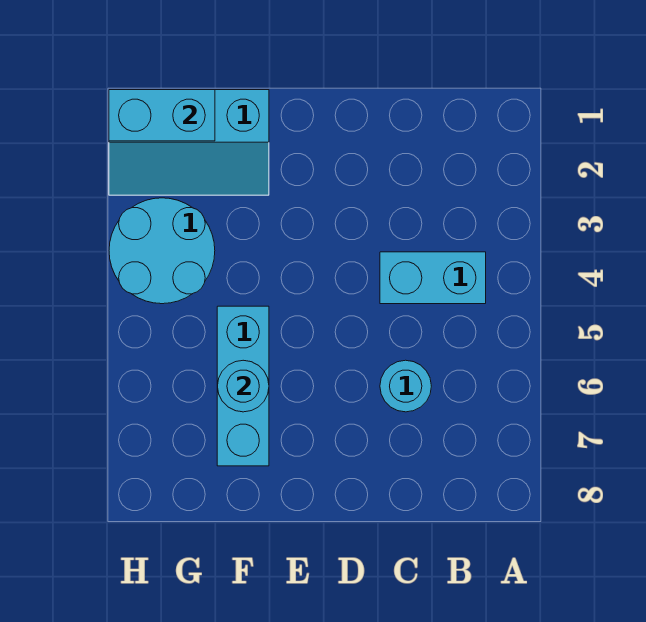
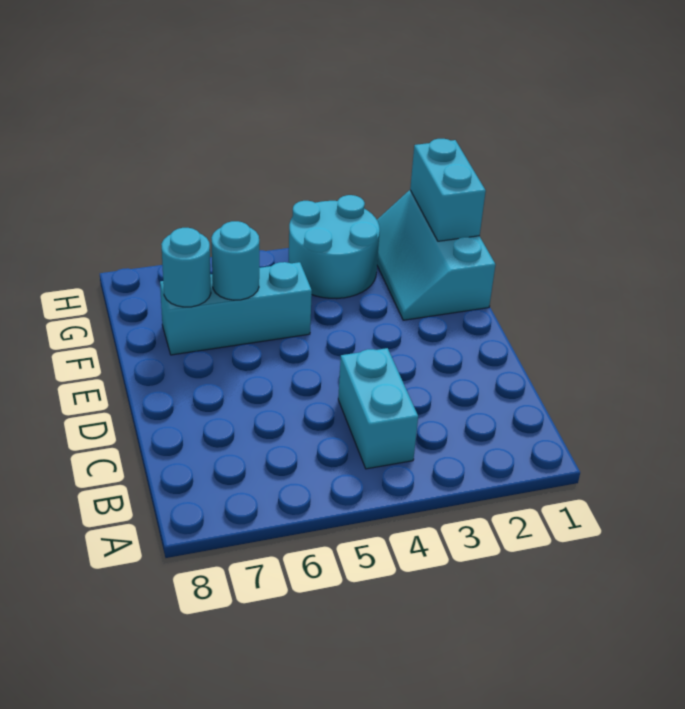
cyan round brick C6 level 1 -> cyan round brick F7 level 2

